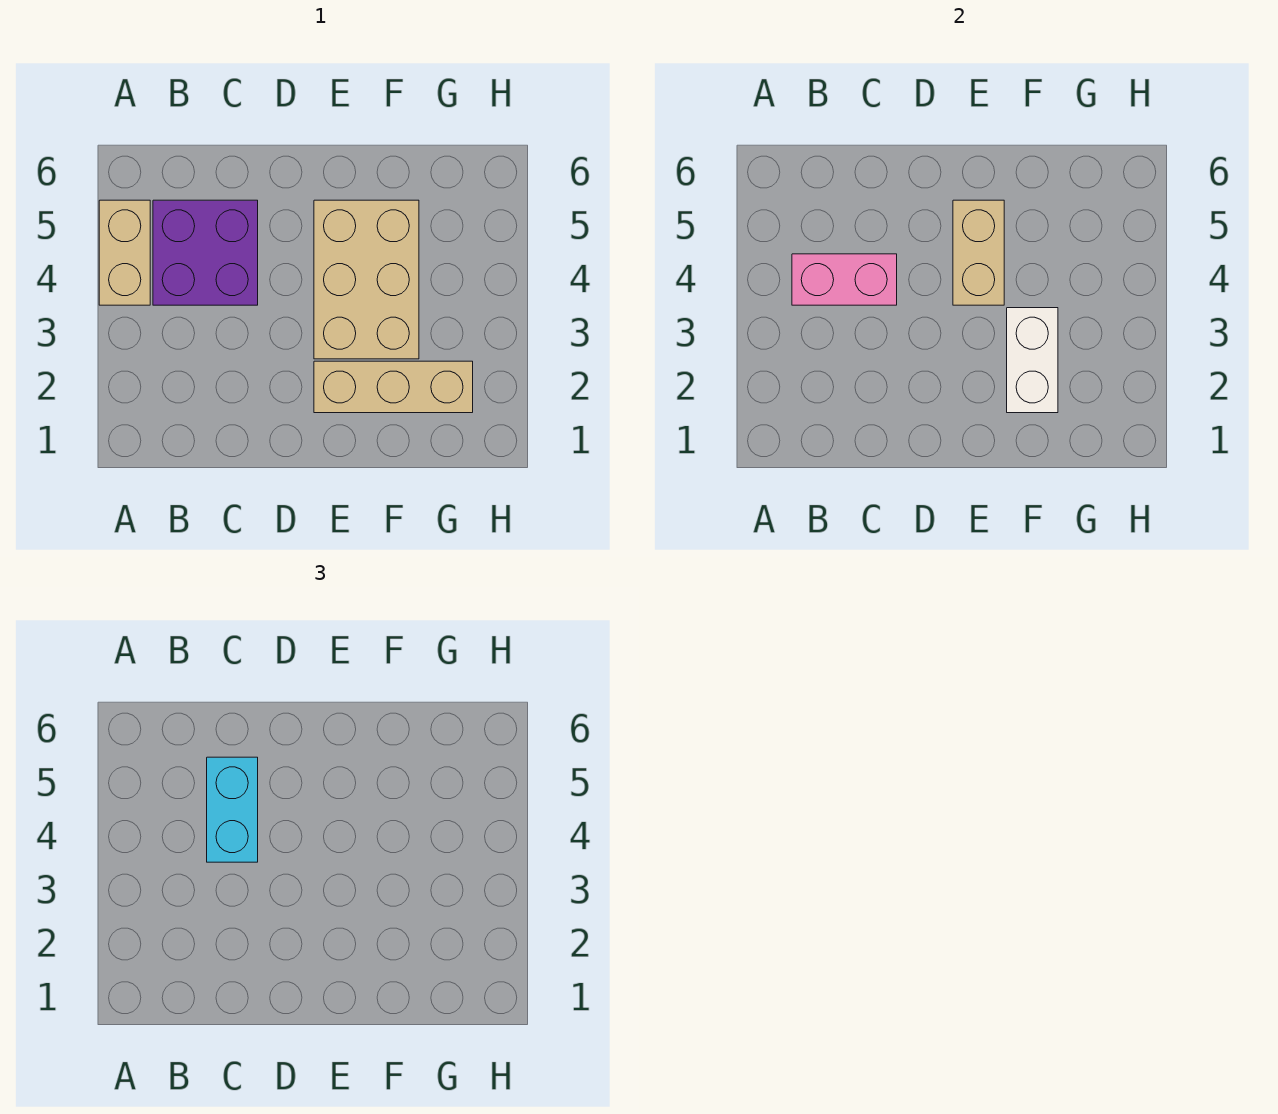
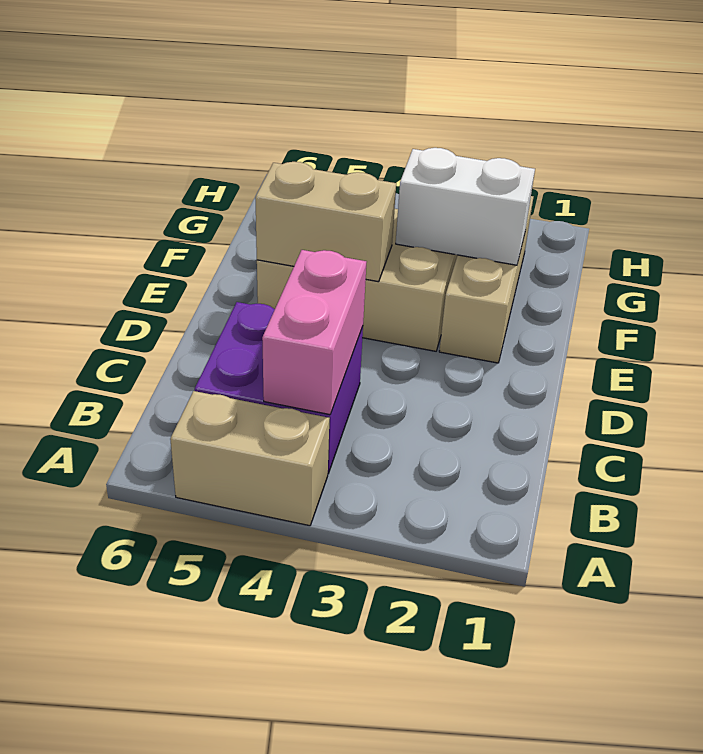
cyan brick C4:C5 level 3 -> none

